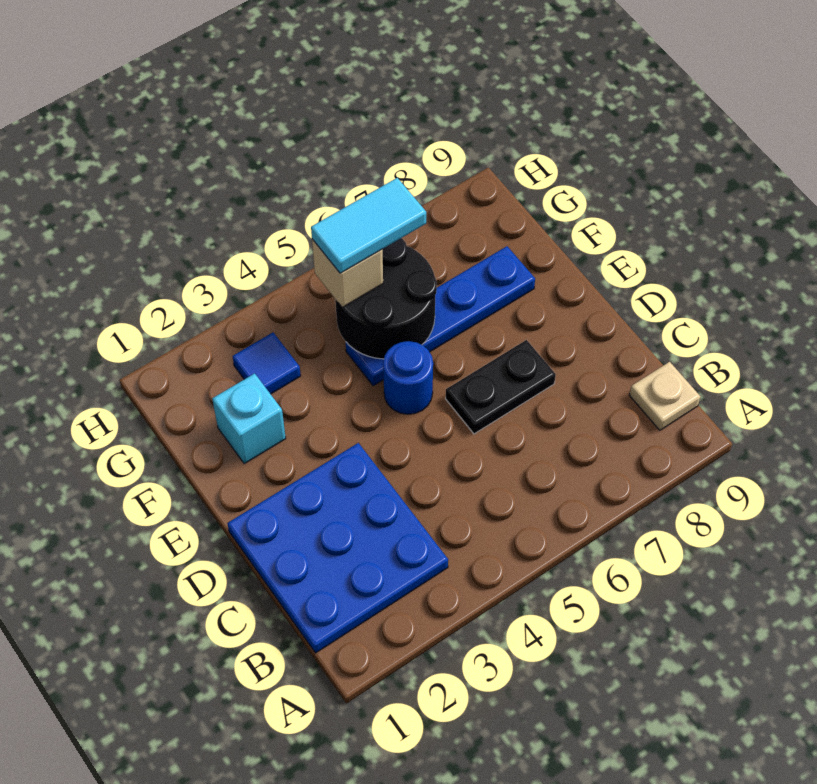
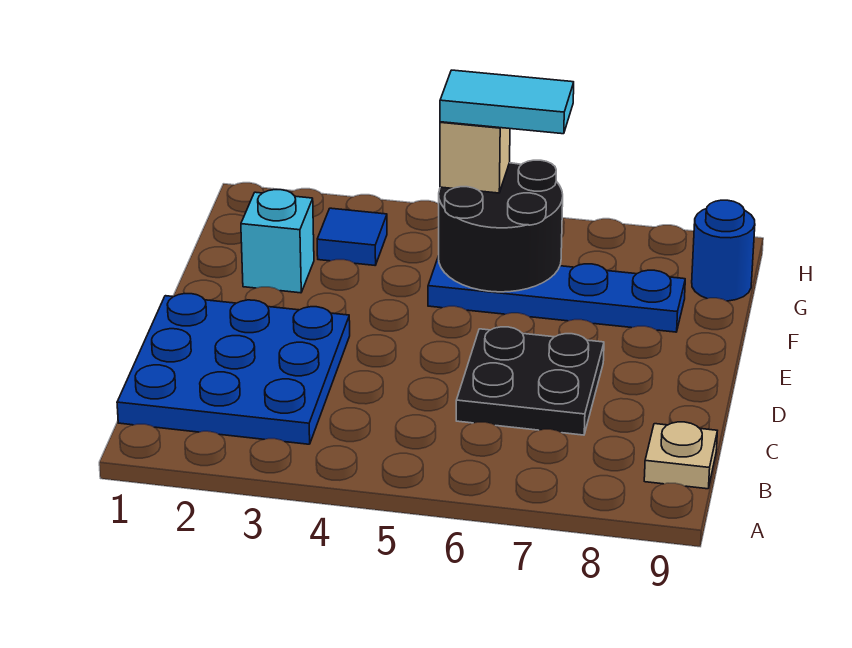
black plate D6:D7 level 1 -> black plate C6:D7 level 1
blue round brick E5 level 1 -> blue round brick G9 level 1

